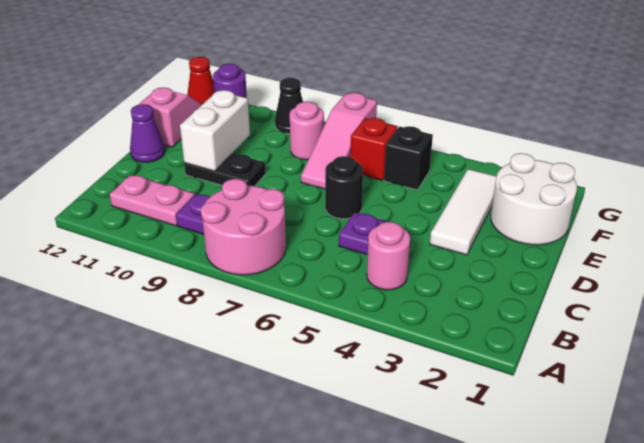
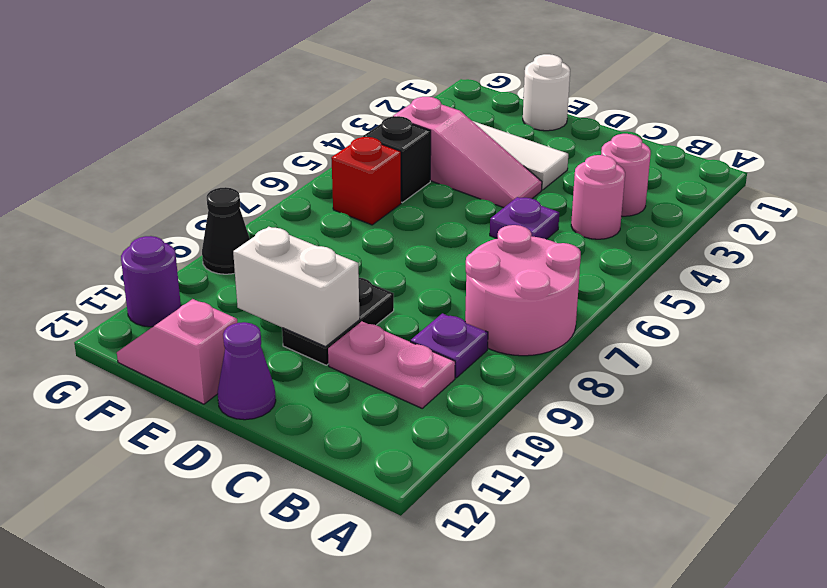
pink plate B10:B11 level 1 -> pink plate B10:C10 level 1
black round brick D6 level 1 -> none
white round brick E1:F2 level 1 -> white round brick E1 level 1
pink slope E7:G7 level 1 top G -> pink slope D4:F4 level 1 top F
pink round brick F8 level 1 -> pink round brick B3 level 1
red cone G12 level 1 -> none

